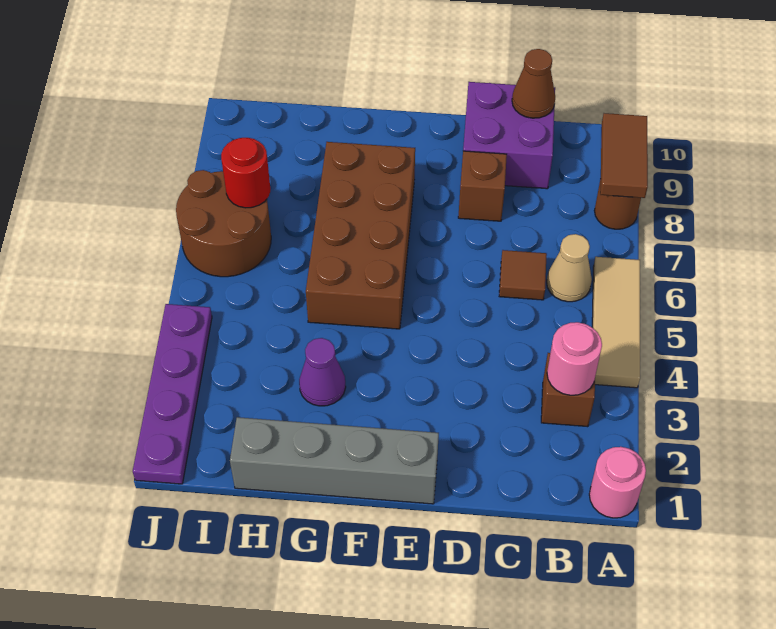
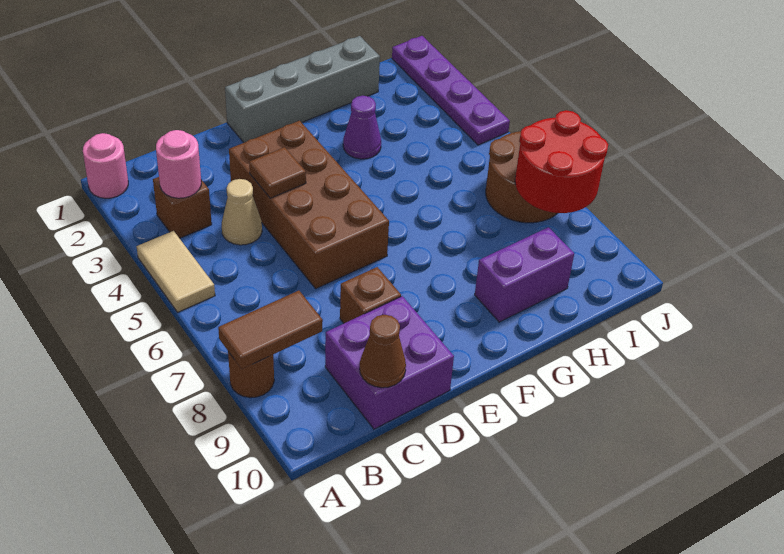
tan tile A4:A6 level 1 -> tan tile A4:A5 level 1
brown tile A8:A9 level 2 -> brown tile A8:B8 level 2
tan cone B6 level 1 -> tan cone C4 level 1
brown tile C6 level 1 -> brown tile D4 level 2
brown brick F5:G8 level 1 -> brown brick D3:E6 level 1
none -> purple brick G9:H9 level 1
red round brick I7 level 2 -> red round brick I7:J8 level 2

